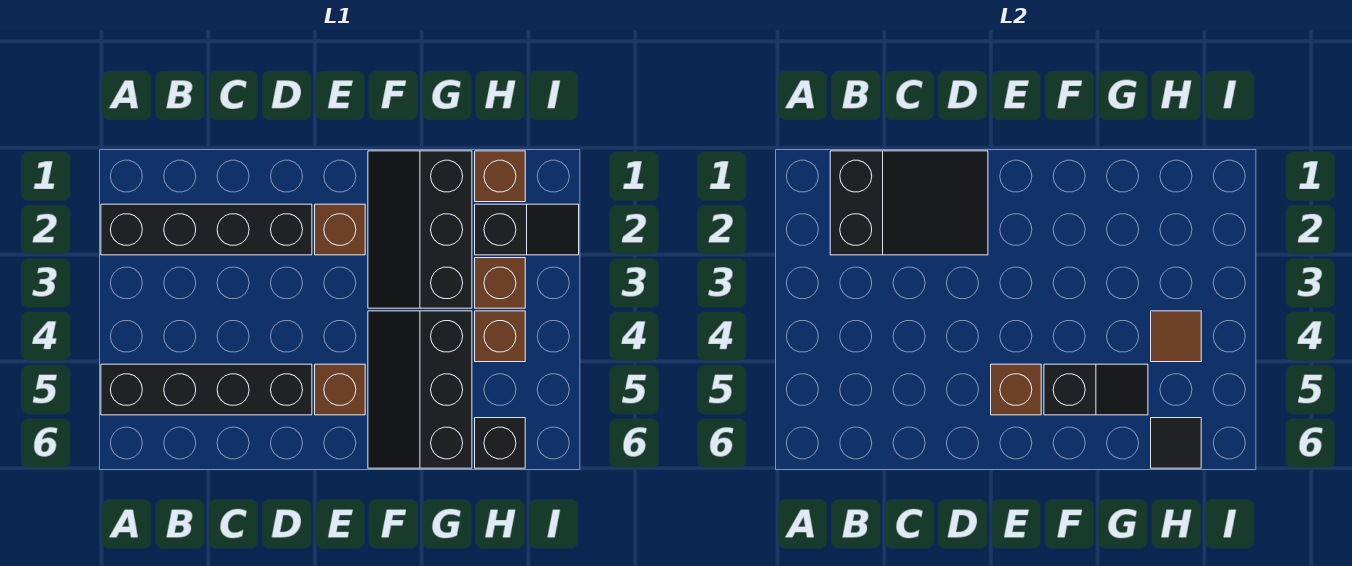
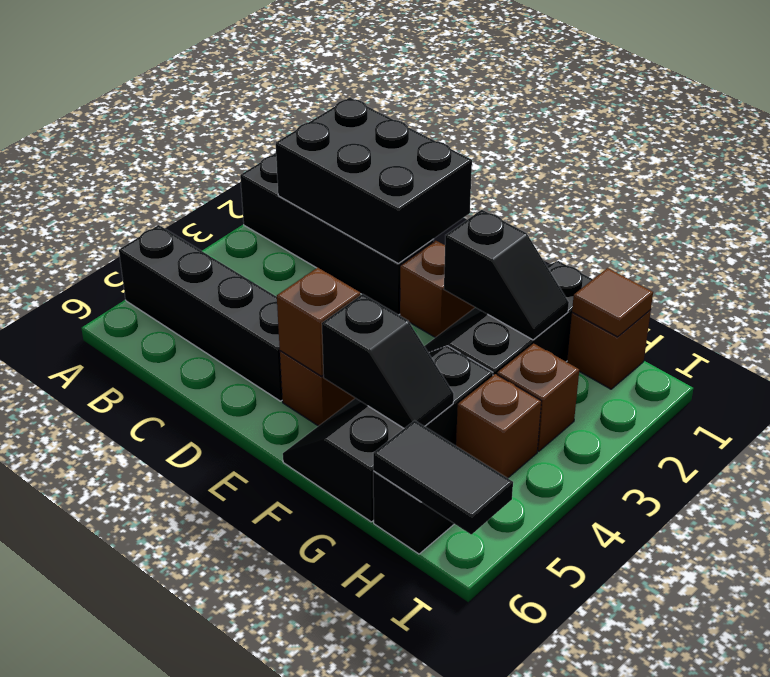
black slope B1:D2 level 2 top B -> black brick B1:D2 level 2
black slope H2:I2 level 1 top H -> black slope F2:G2 level 2 top F
brown tile H4 level 2 -> brown tile H1 level 2
black tile H6 level 2 -> black tile H6:I6 level 2

